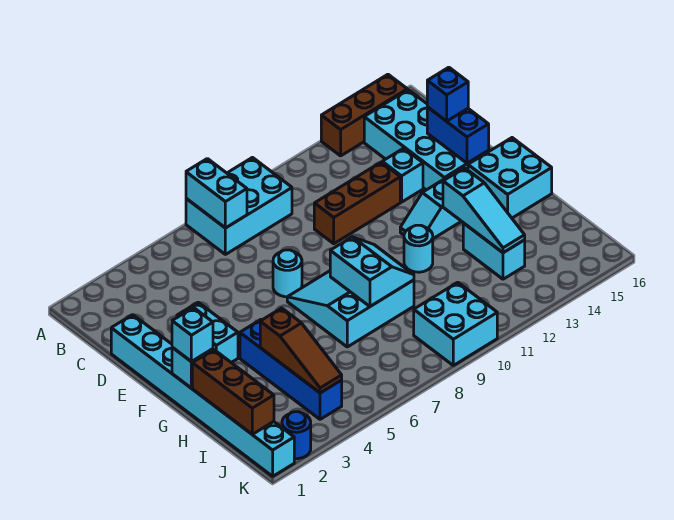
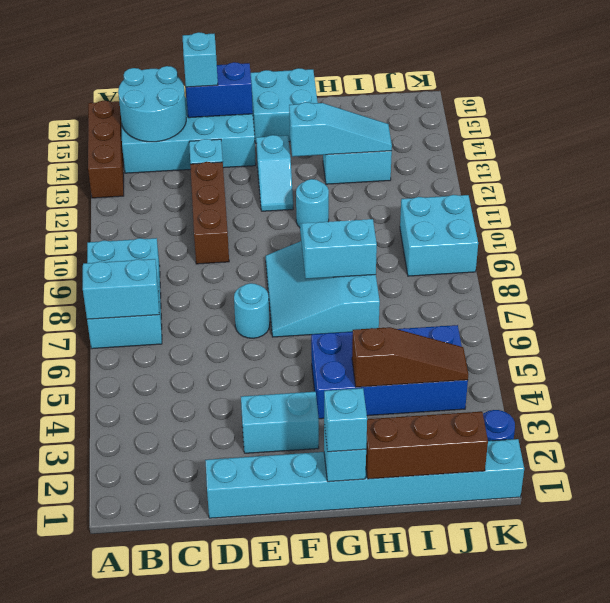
none -> cyan round brick B14:C15 level 2
blue brick D15 level 3 -> cyan brick D15 level 3
blue brick G4:J4 level 1 -> blue brick G4:J5 level 1

